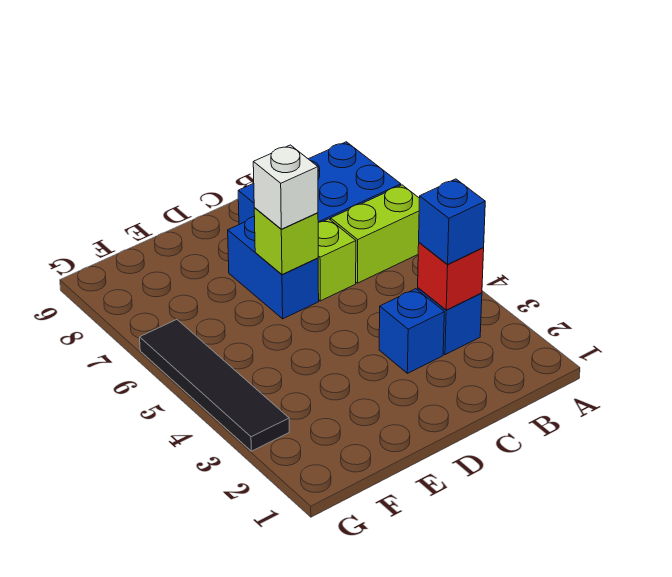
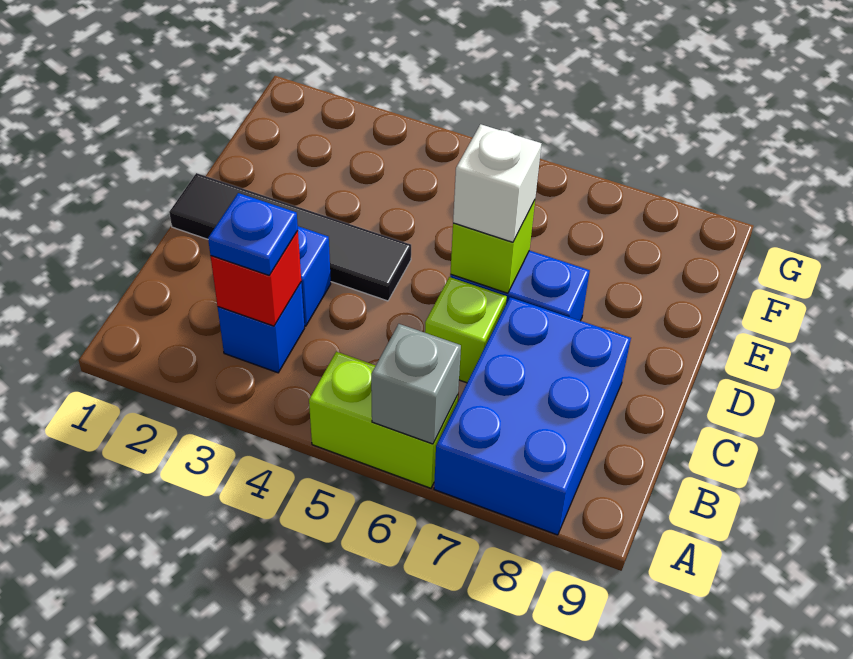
lime brick A6:B6 level 1 -> lime brick A5:A6 level 1
none -> grey brick A6 level 2
blue brick B3 level 3 -> blue plate B3 level 3
black tile G3:G6 level 1 -> black tile D1:D4 level 1

